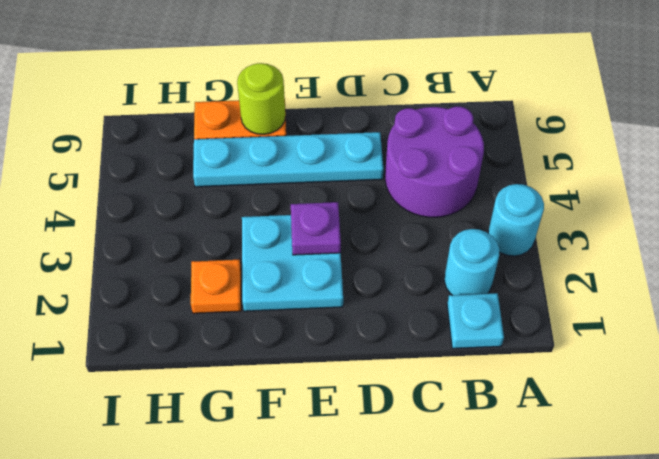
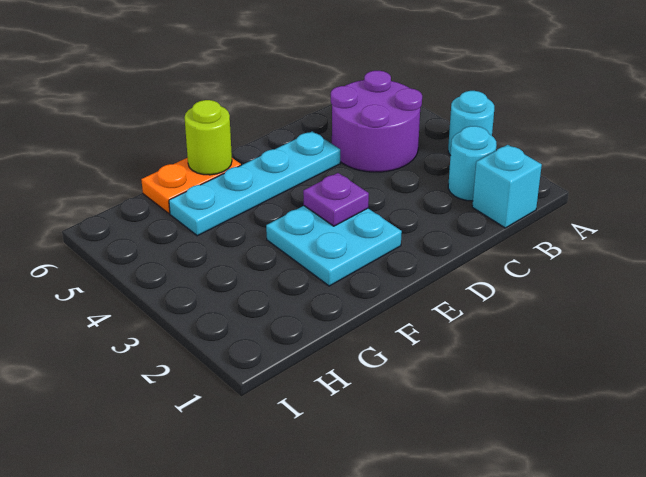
cyan plate B1 level 1 -> cyan brick B1 level 1
orange plate G2 level 1 -> none

